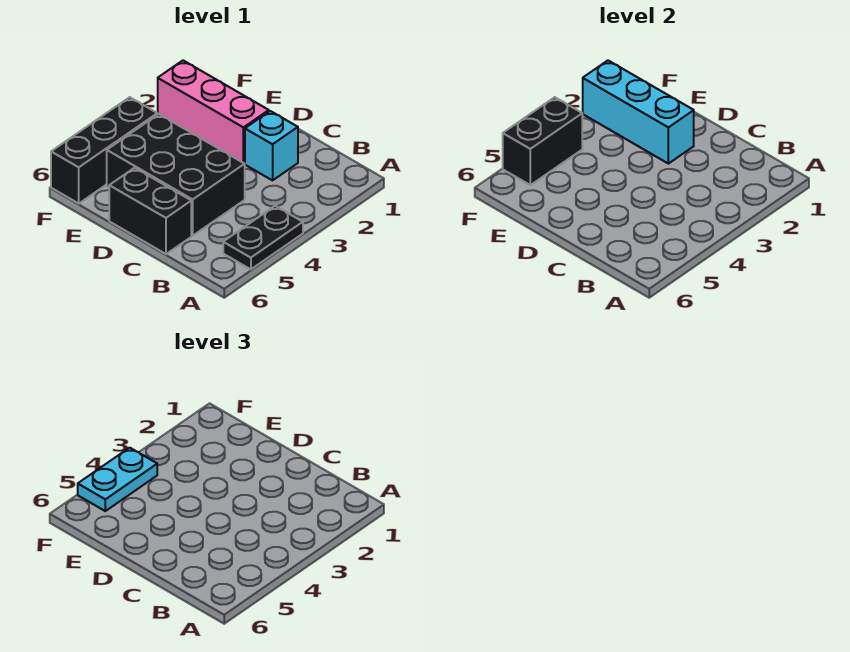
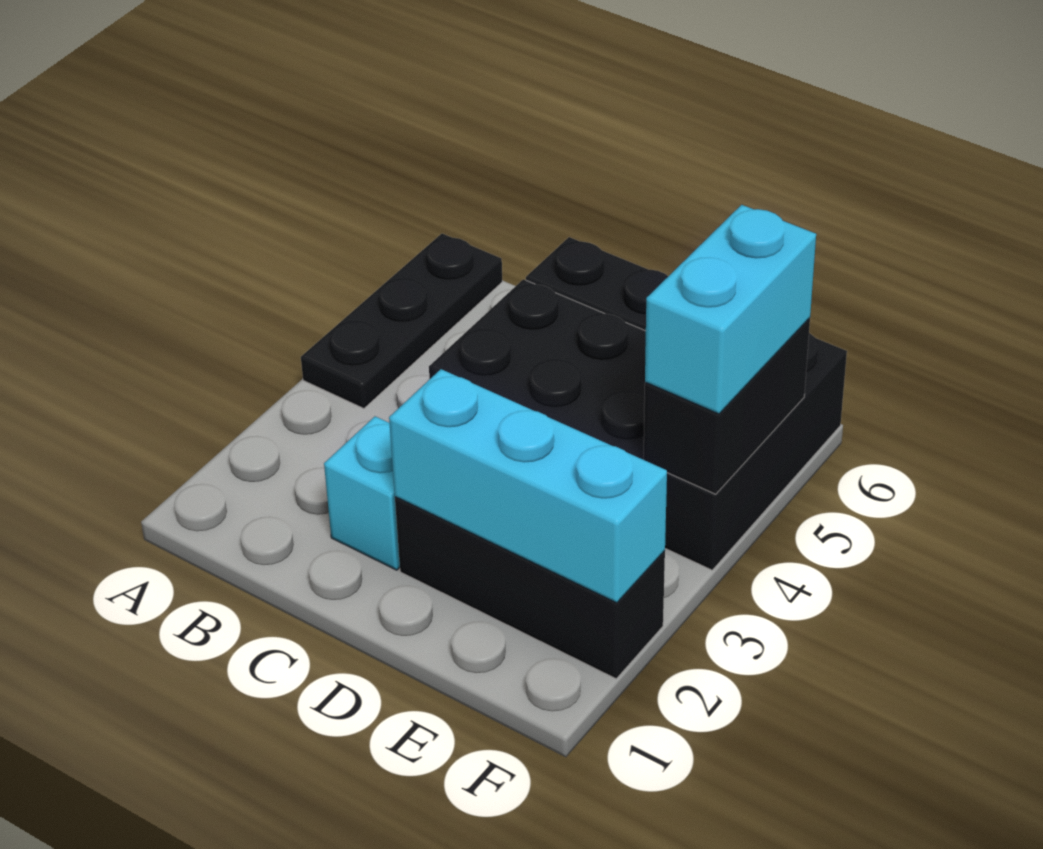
black plate A4:A5 level 1 -> black plate A4:A6 level 1
pink brick D2:F2 level 1 -> black brick D2:F2 level 1
cyan plate F4:F5 level 3 -> cyan brick F4:F5 level 3

